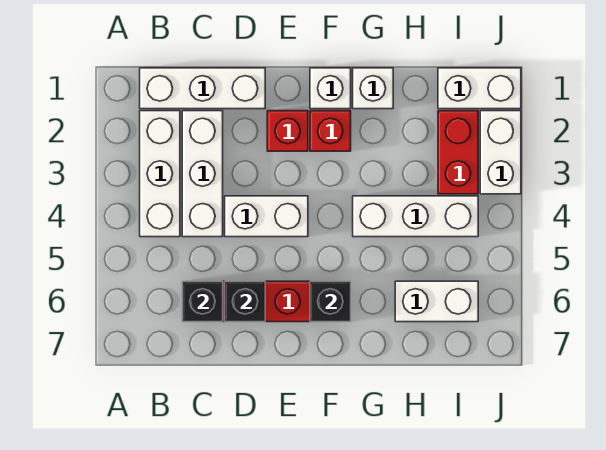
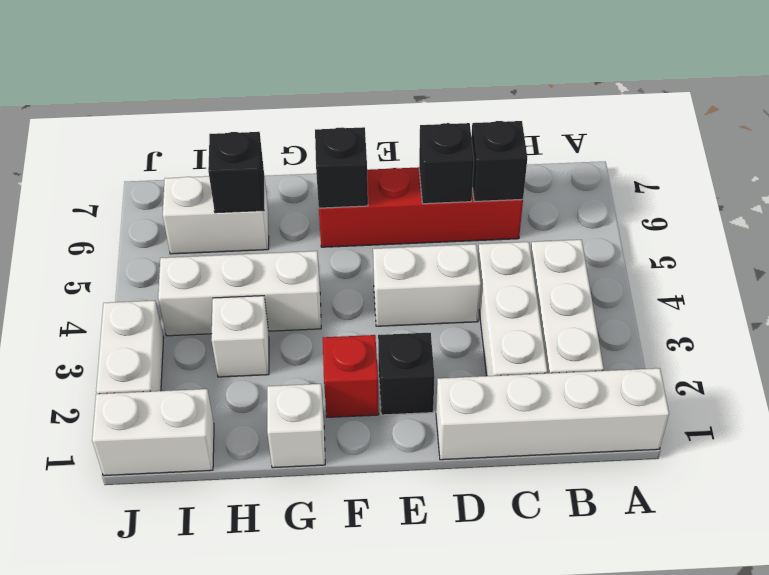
white brick B1:D1 level 1 -> white brick A1:D1 level 1
red brick E2 level 1 -> black brick E2 level 1
white brick F1 level 1 -> white brick H3 level 1
none -> black brick H6 level 2
red brick I2:I3 level 1 -> none

